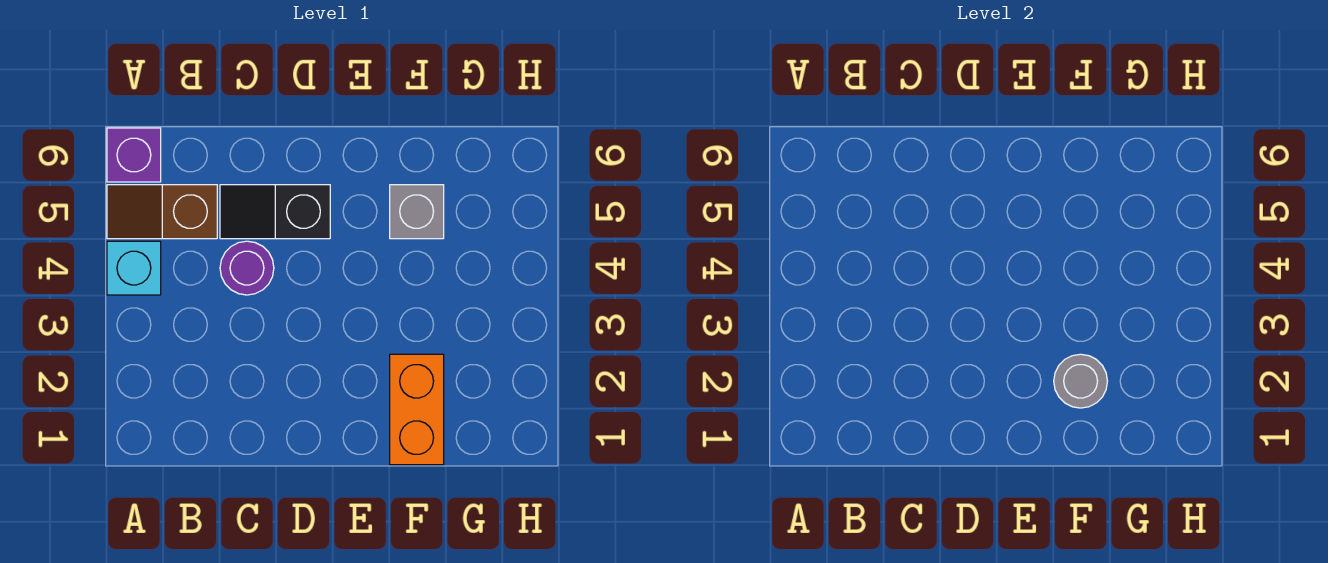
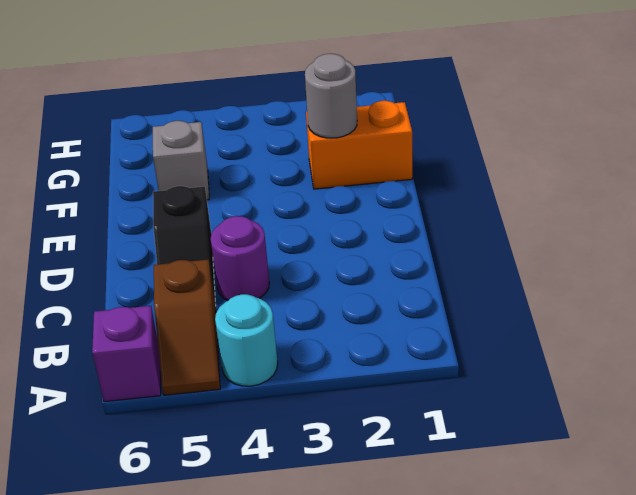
cyan brick A4 level 1 -> cyan round brick A4 level 1

